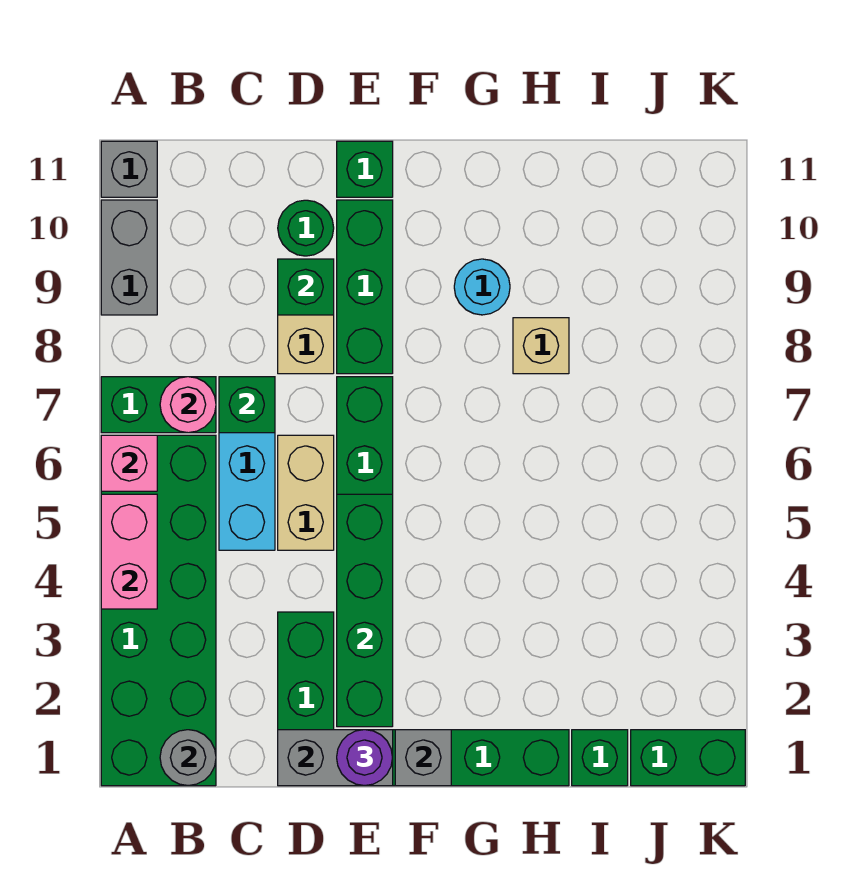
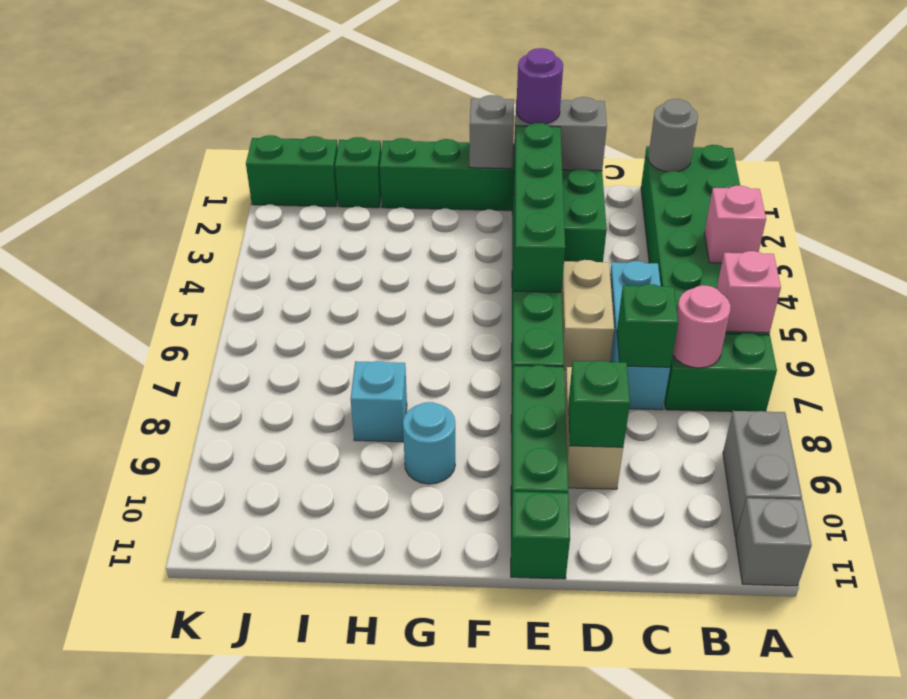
pink brick A4:A5 level 2 -> pink brick A4 level 2
green round brick D10 level 1 -> none
tan brick H8 level 1 -> cyan brick H8 level 1

